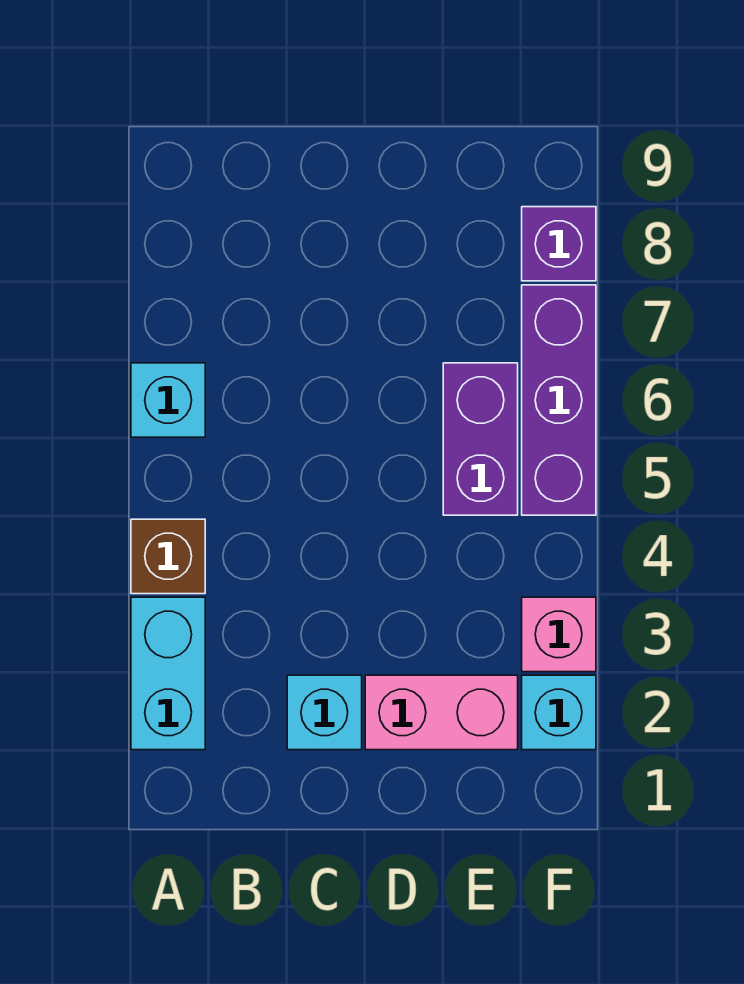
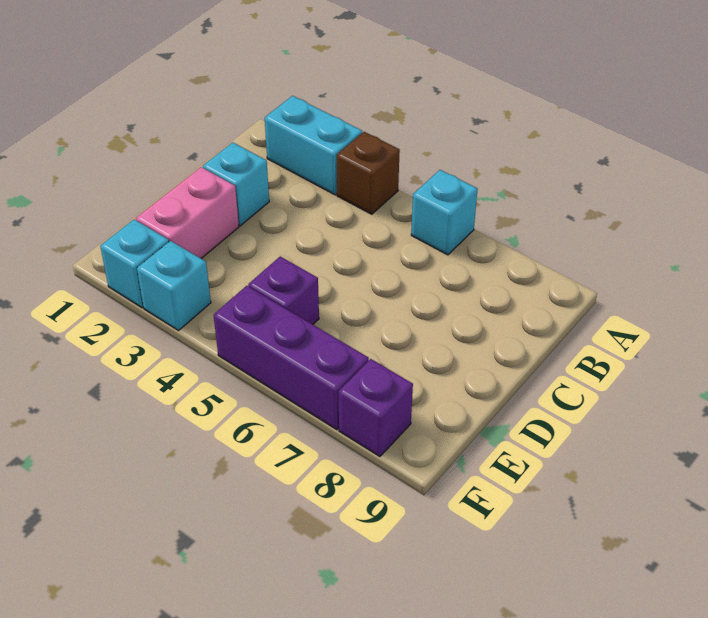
purple brick E5:E6 level 1 -> purple brick E5 level 1
pink brick F3 level 1 -> cyan brick F3 level 1

